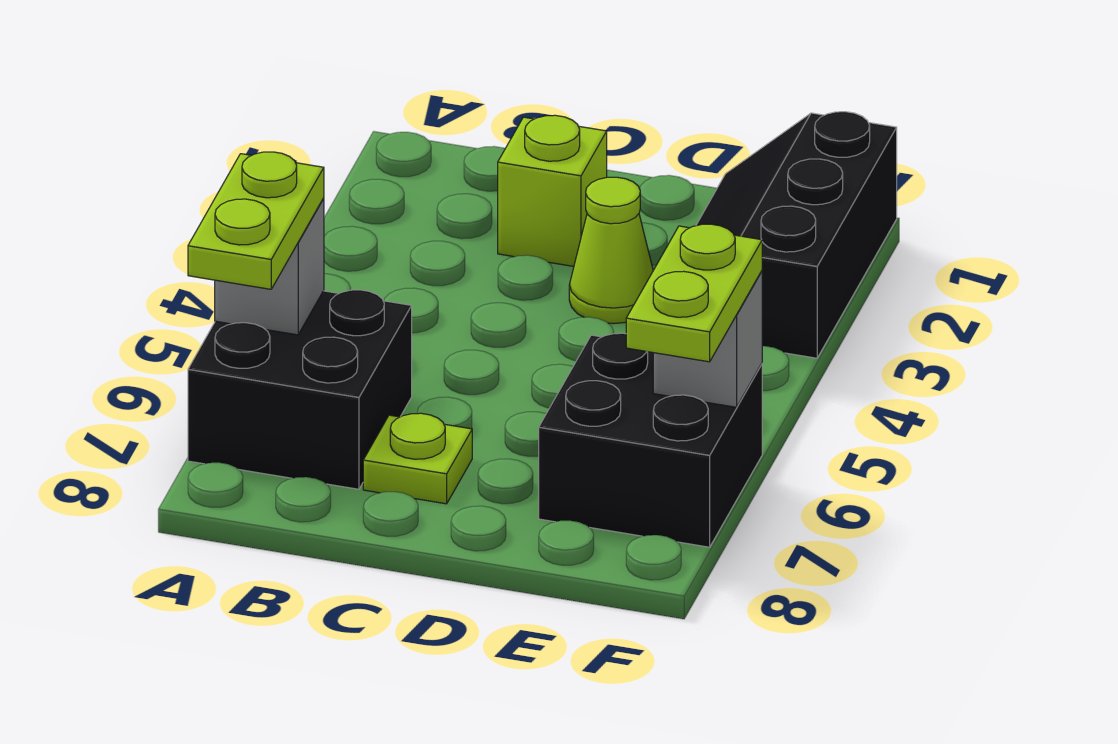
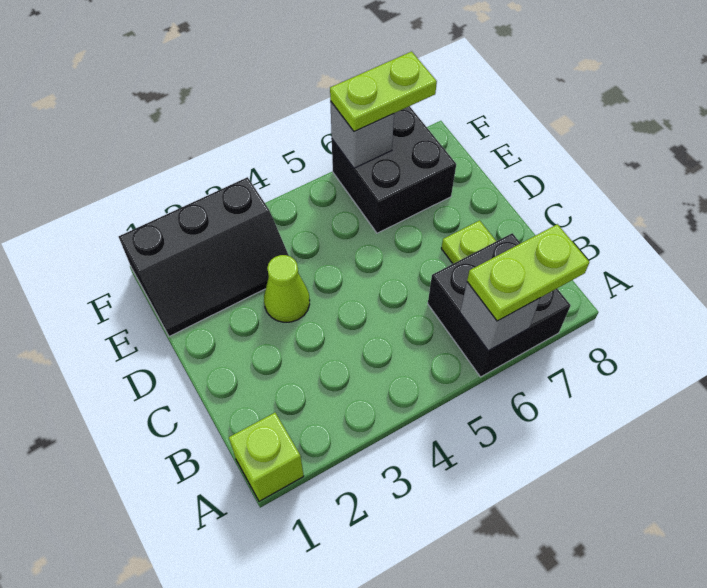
lime brick C2 level 1 -> lime brick A1 level 1

